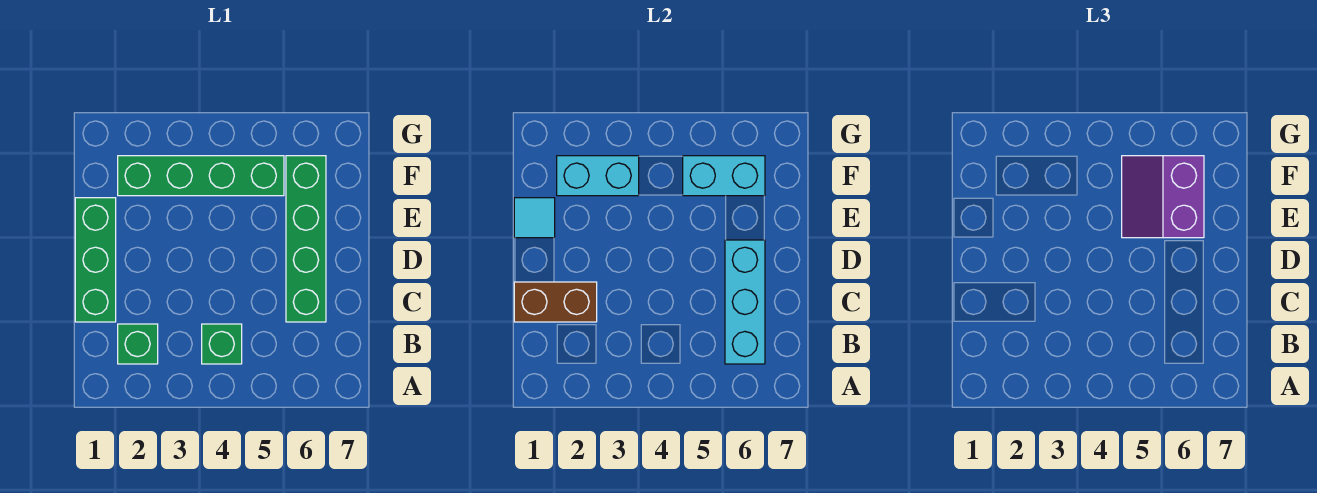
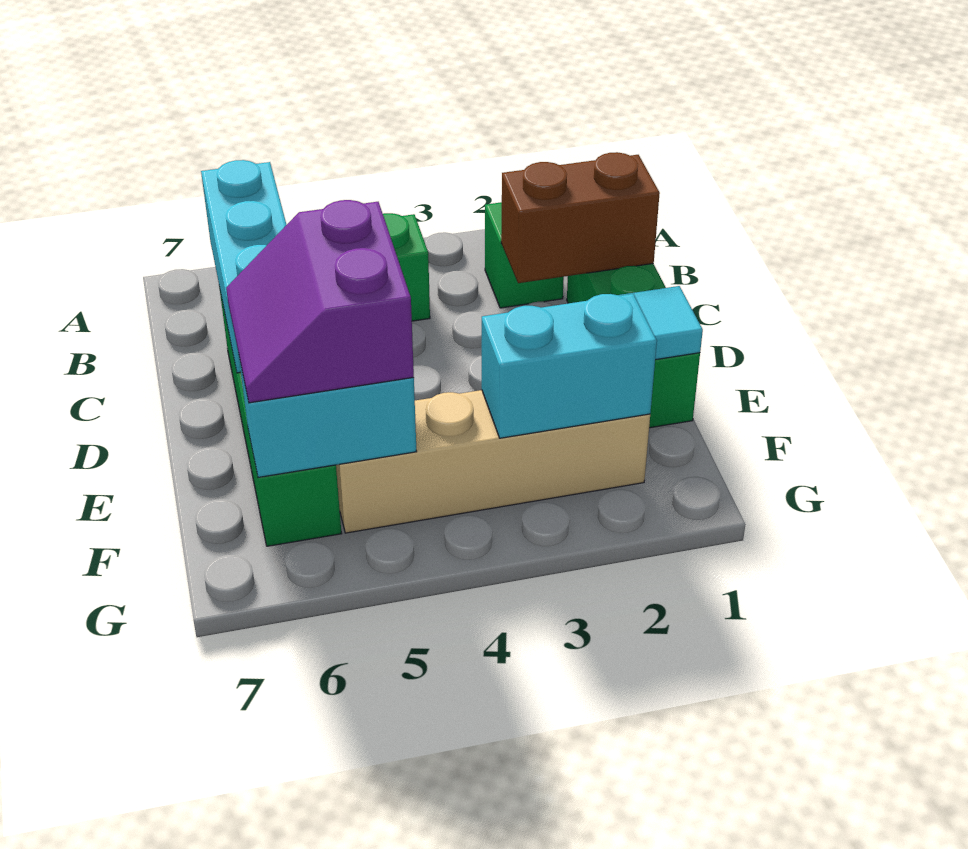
purple slope E5:F6 level 3 top 6 -> purple slope E5:F6 level 3 top 5
green brick F2:F5 level 1 -> tan brick F2:F5 level 1

